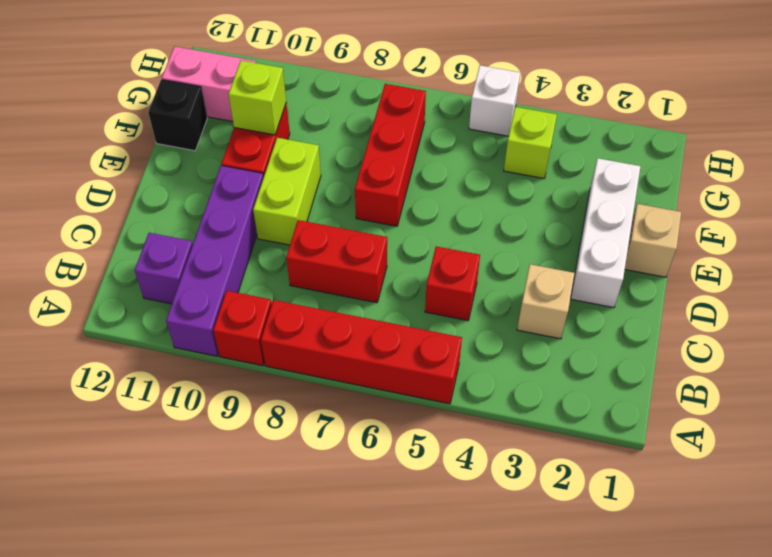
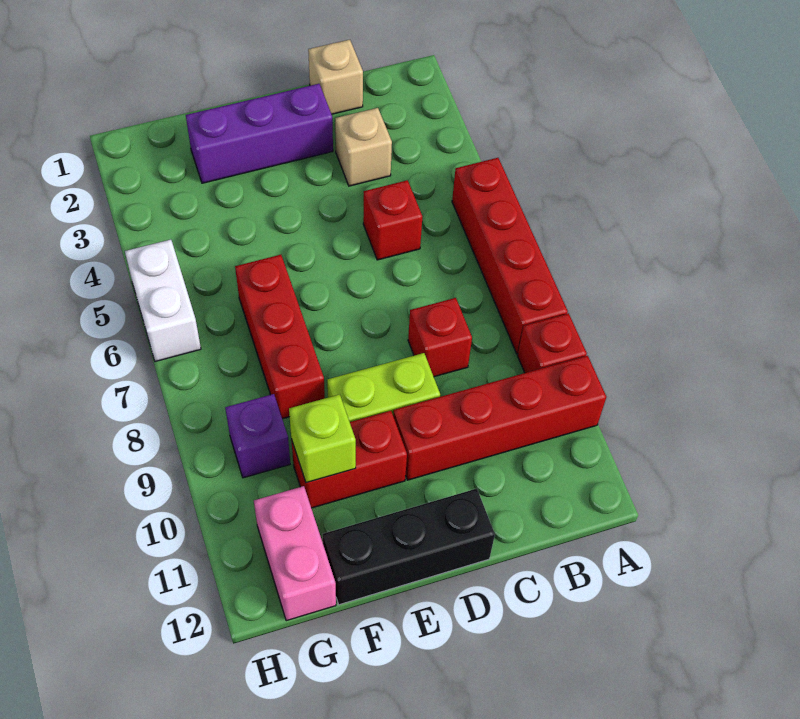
purple brick A10:D10 level 1 -> red brick A10:D10 level 1
purple brick B11 level 1 -> purple brick G9 level 1
red brick C7:C8 level 1 -> red brick C8 level 1
white brick D2:F2 level 1 -> purple brick D2:F2 level 1
tan brick E1 level 1 -> tan brick C1 level 1
red brick E7:G7 level 1 -> red brick F6:F8 level 1
black brick F12 level 1 -> black brick D12:F12 level 1
lime brick G4 level 1 -> none
white brick H5 level 1 -> white brick H5:H6 level 1

